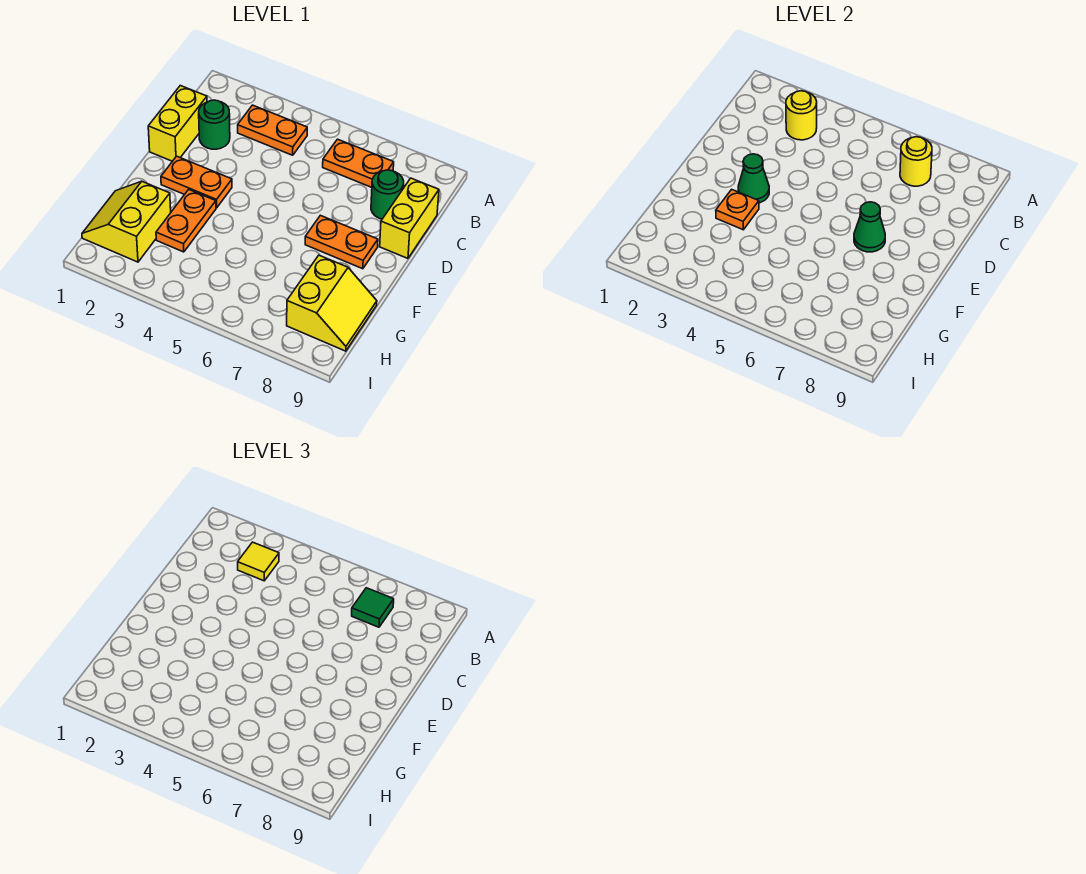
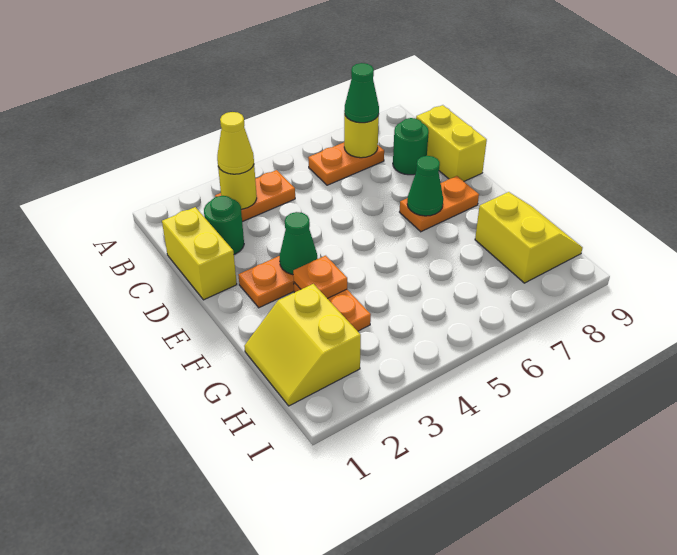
yellow tile B3 level 3 -> yellow cone B3 level 3
green tile B7 level 3 -> green cone B7 level 3

